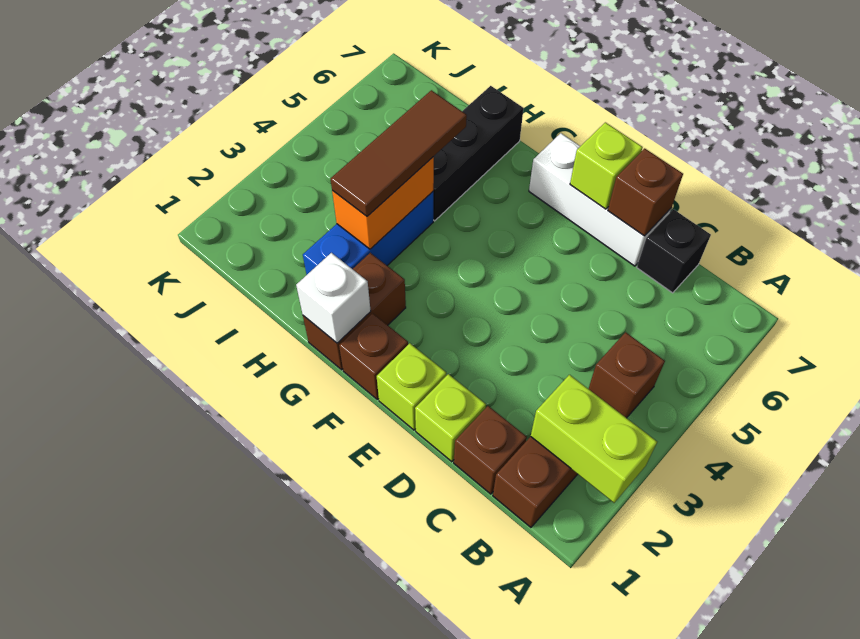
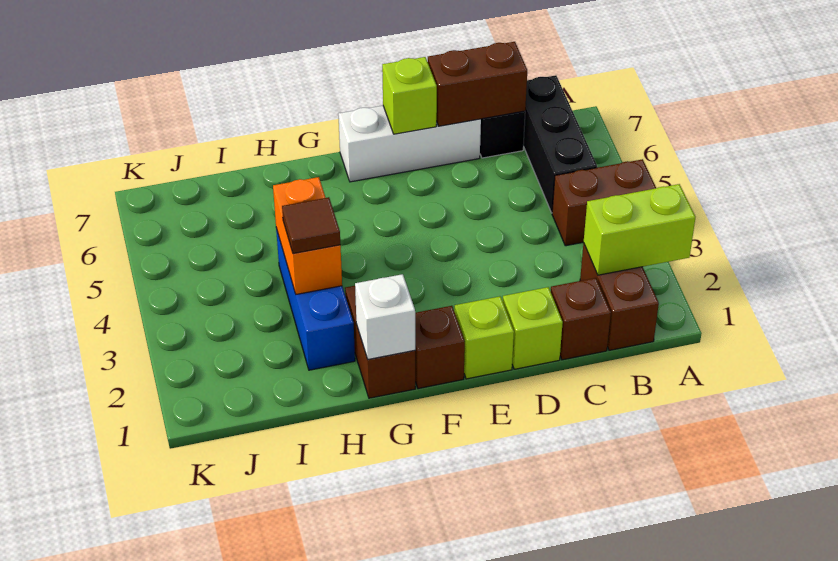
brown brick B4 level 1 -> brown brick A4:B4 level 1
brown brick D7 level 2 -> brown brick C7:D7 level 2
brown tile H3:H5 level 3 -> brown tile H3 level 3
black brick H5:H7 level 1 -> black brick B5:B7 level 1

